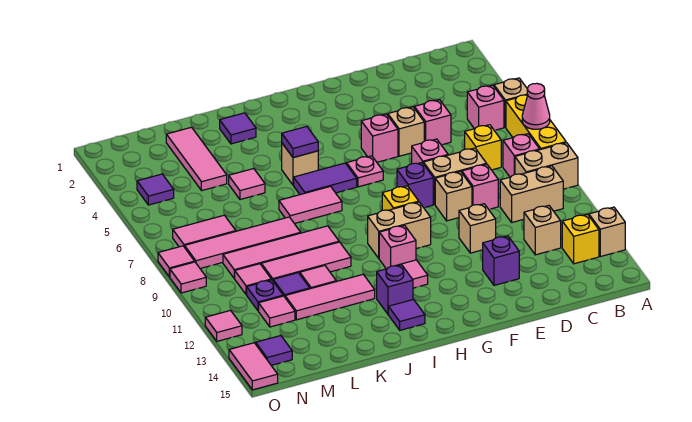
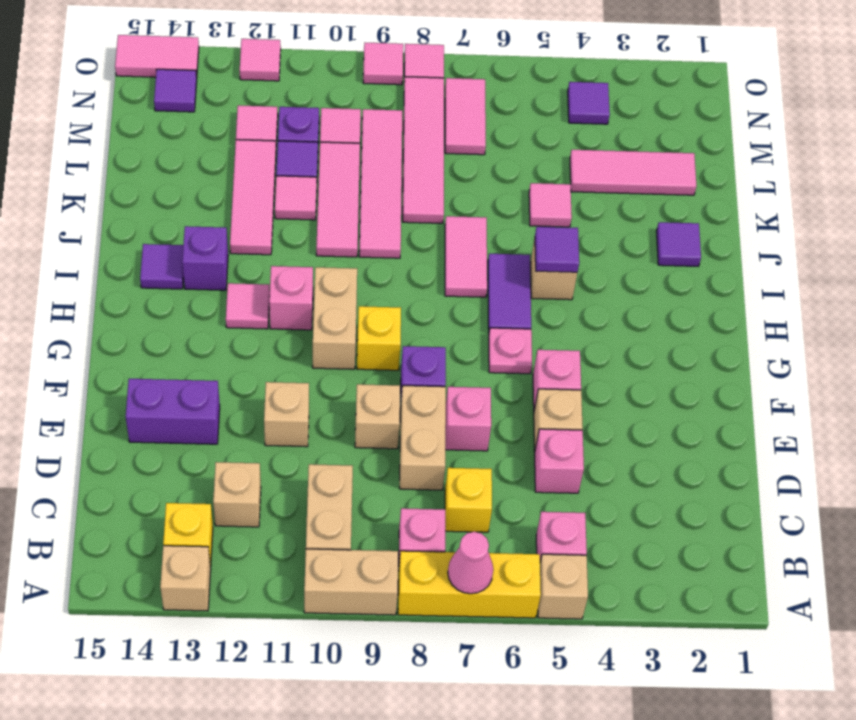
tan brick A9:B9 level 1 -> tan brick A9:A10 level 1
pink brick D9 level 1 -> none
purple brick E13 level 1 -> purple brick E13:E14 level 1

